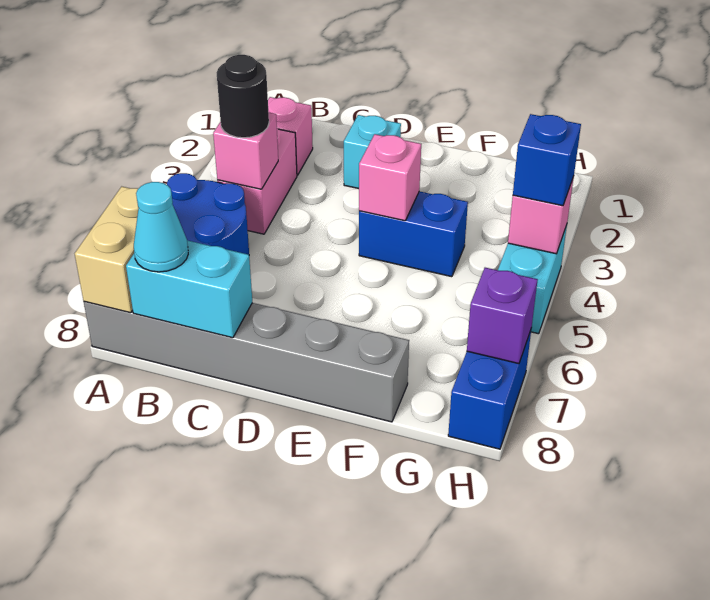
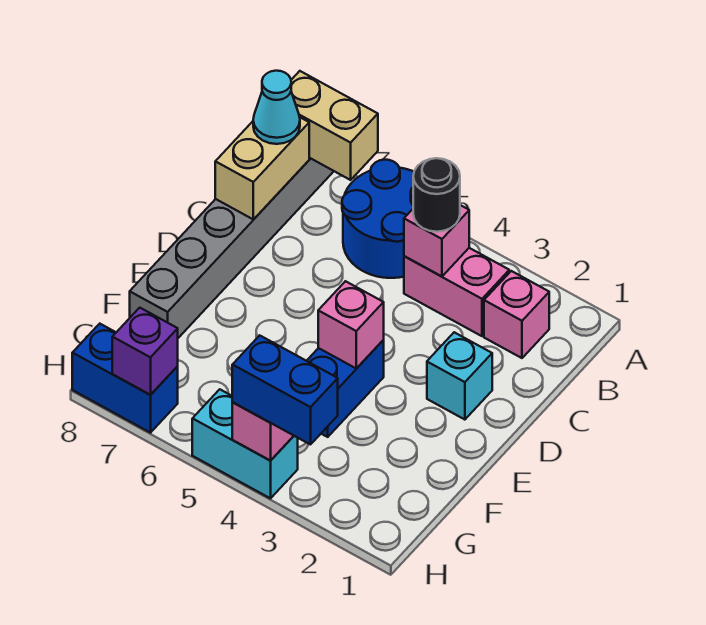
cyan brick B8:C8 level 2 -> tan brick B8:C8 level 2
blue brick H4 level 3 -> blue brick H3:H4 level 3

